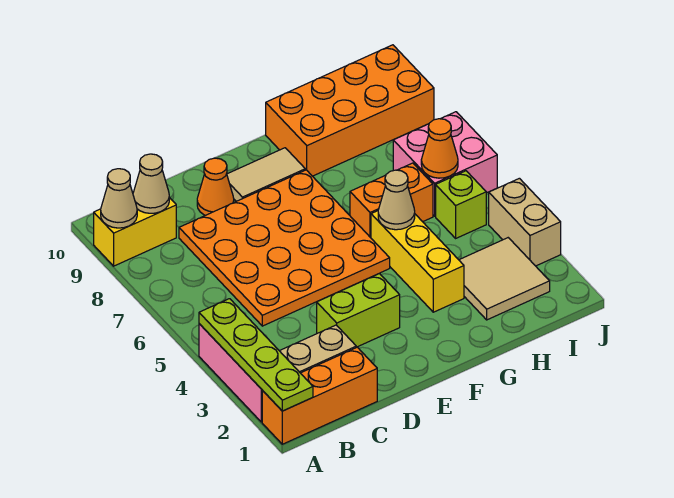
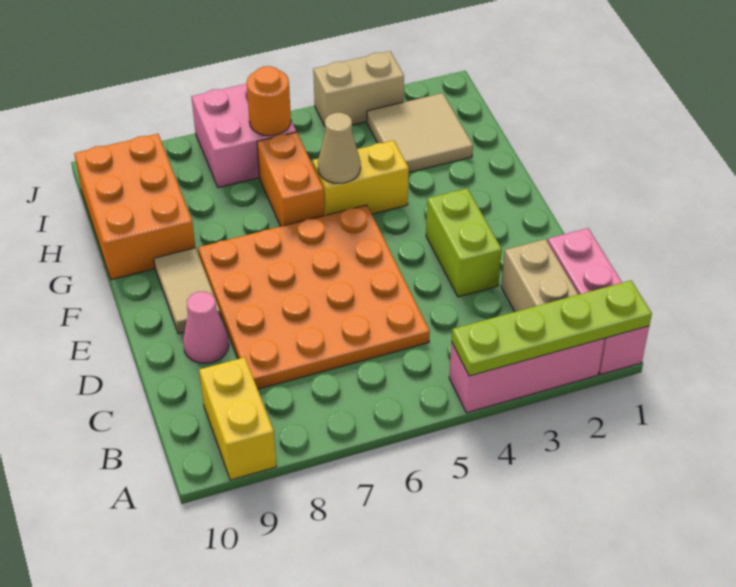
orange brick A1:C1 level 1 -> pink brick A1:C1 level 1
tan cone A9 level 2 -> none
tan cone B9 level 2 -> none
orange cone D9 level 1 -> pink cone D9 level 1
yellow brick G3:G5 level 1 -> yellow brick G4:G5 level 1
orange brick G9:J10 level 1 -> orange brick G9:I10 level 1
lime brick I5 level 1 -> none
orange cone I6 level 2 -> orange round brick I6 level 2

